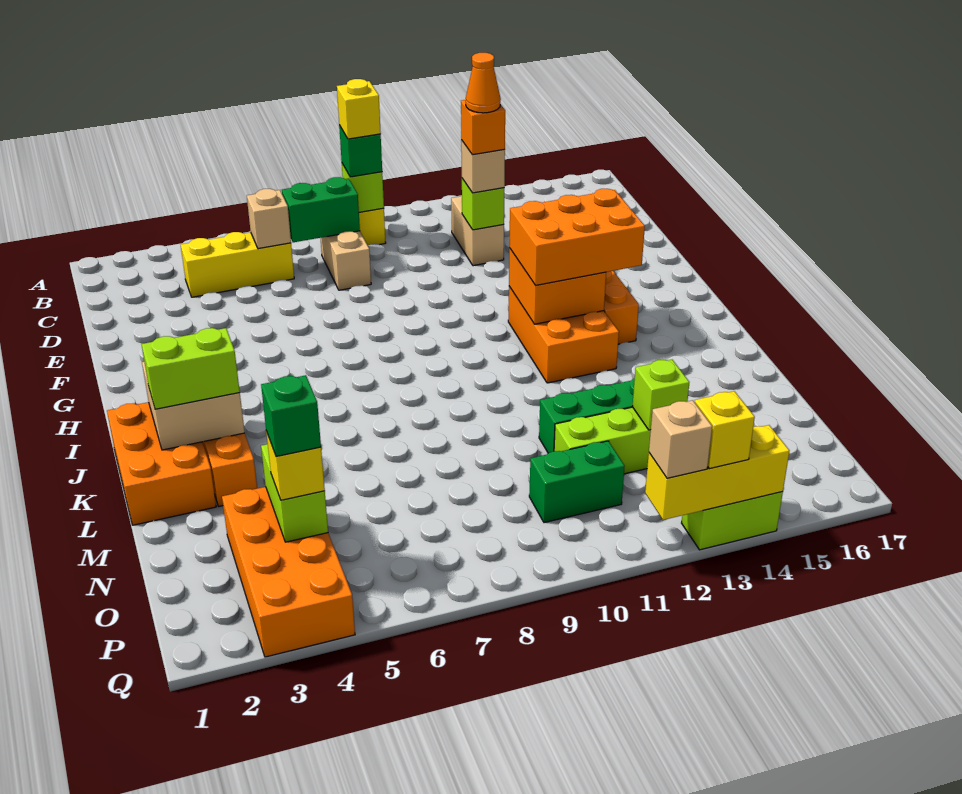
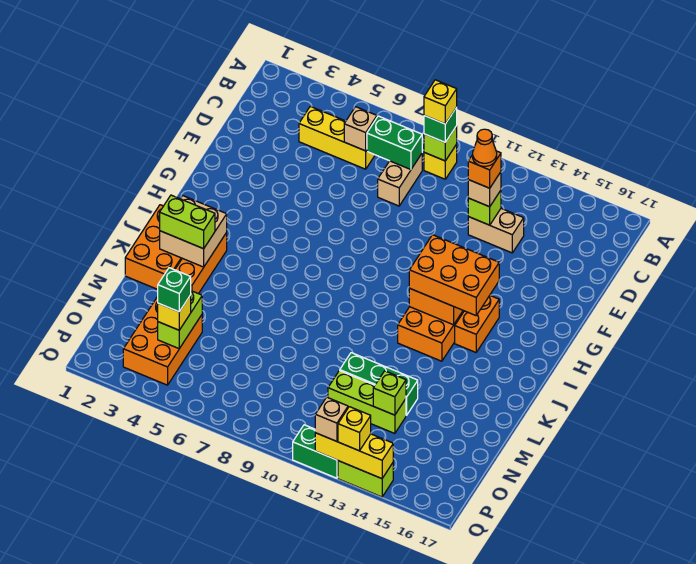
tan brick C12:D12 level 1 -> tan brick D12:D13 level 1
orange brick N3:Q4 level 1 -> orange brick N3:P4 level 1
green brick O10:O11 level 1 -> green brick Q11:Q12 level 1

